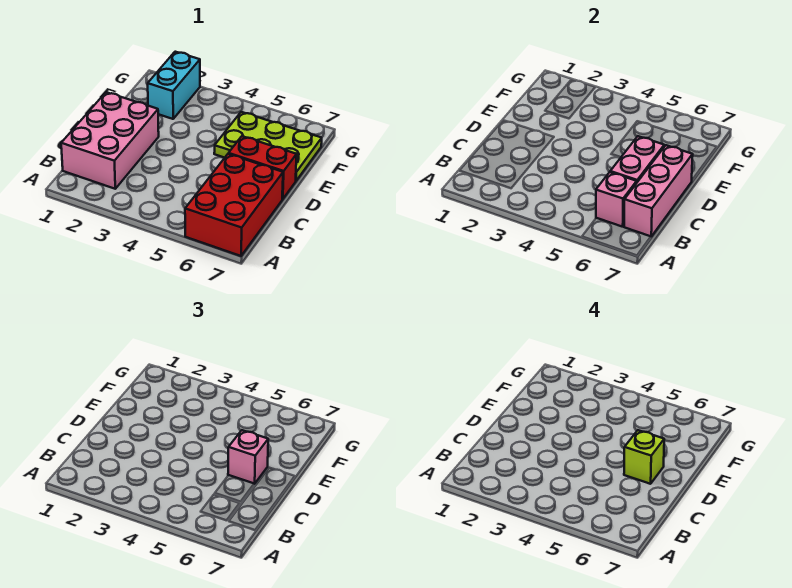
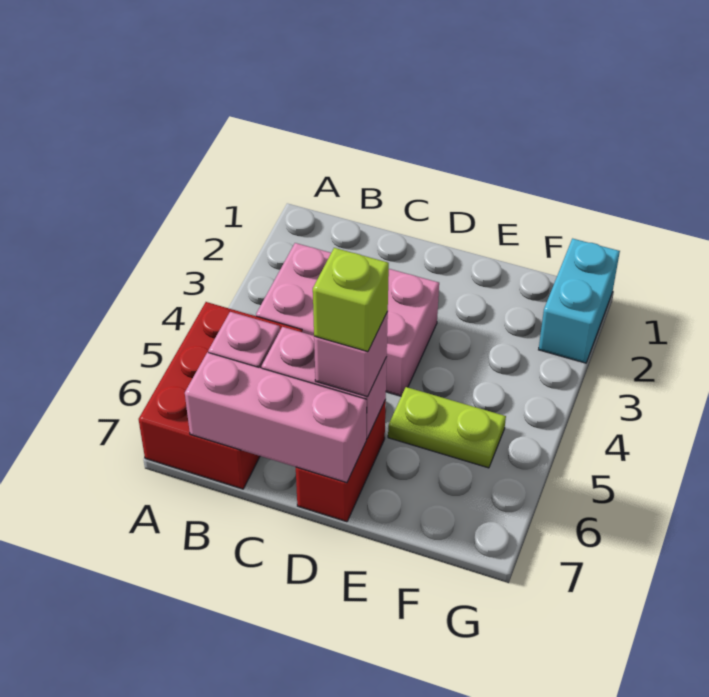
red brick A6:C7 level 1 -> red brick A5:B7 level 1
pink brick B1:D2 level 1 -> pink brick B3:D4 level 1
lime plate E5:F7 level 1 -> lime plate E5:F5 level 1
cyan brick F2:G2 level 1 -> cyan brick G1:G2 level 1

